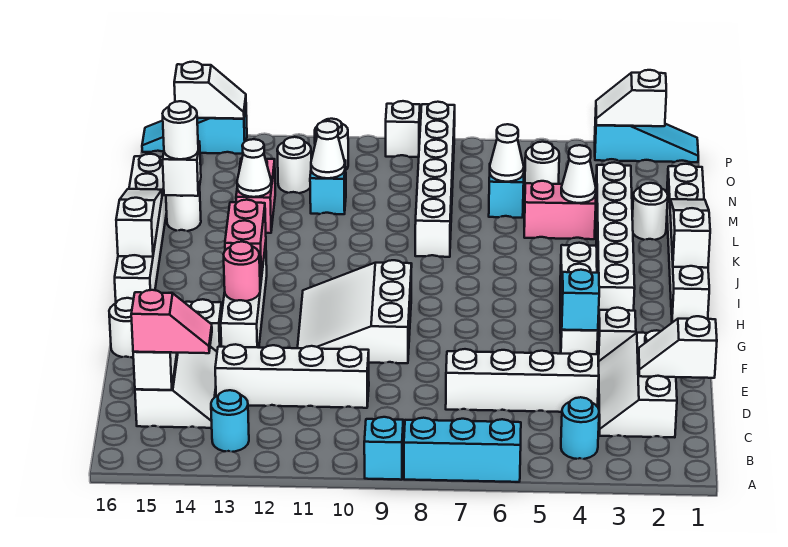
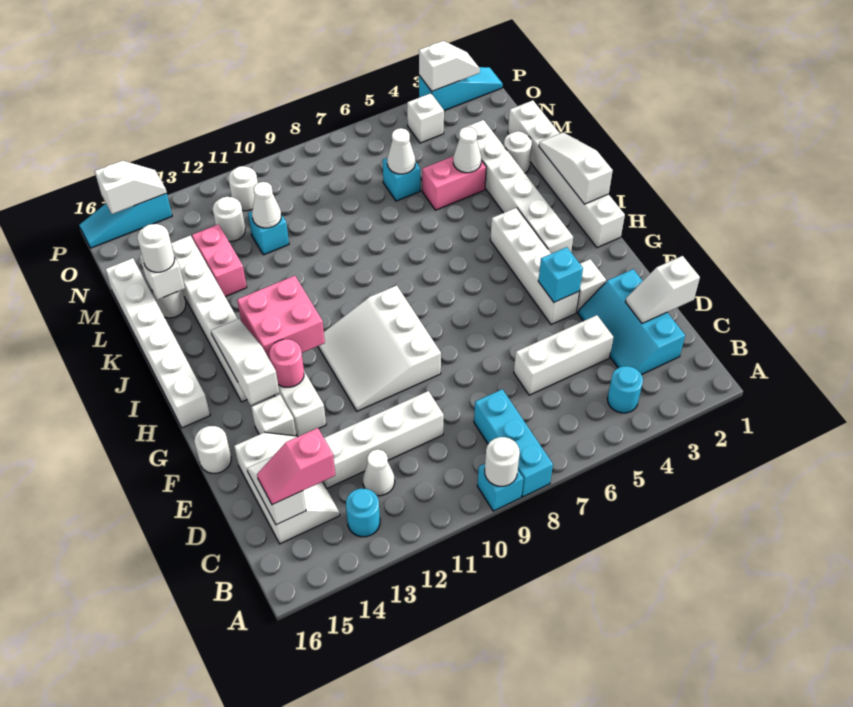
cyan brick A6:A8 level 1 -> cyan brick A8:C8 level 1
white slope C2:E3 level 1 top 2 -> cyan slope C2:E3 level 1 top 2
pink slope C14:C15 level 3 top 15 -> pink slope C14:C15 level 3 top 14
white brick D4:D7 level 1 -> white brick D4:D6 level 1
pink brick H13:I13 level 2 -> pink brick H12:I13 level 2
white slope I16:K16 level 2 top I -> white slope G14:I14 level 2 top G
white brick K8:P8 level 1 -> white brick H14:M14 level 1
white cone L13 level 2 -> white cone C12 level 1
white round brick N5 level 1 -> white round brick A9 level 2
white slope P2:P3 level 2 top 2 -> white slope P2:P3 level 2 top 3
white brick P9 level 1 -> white brick O4 level 1

